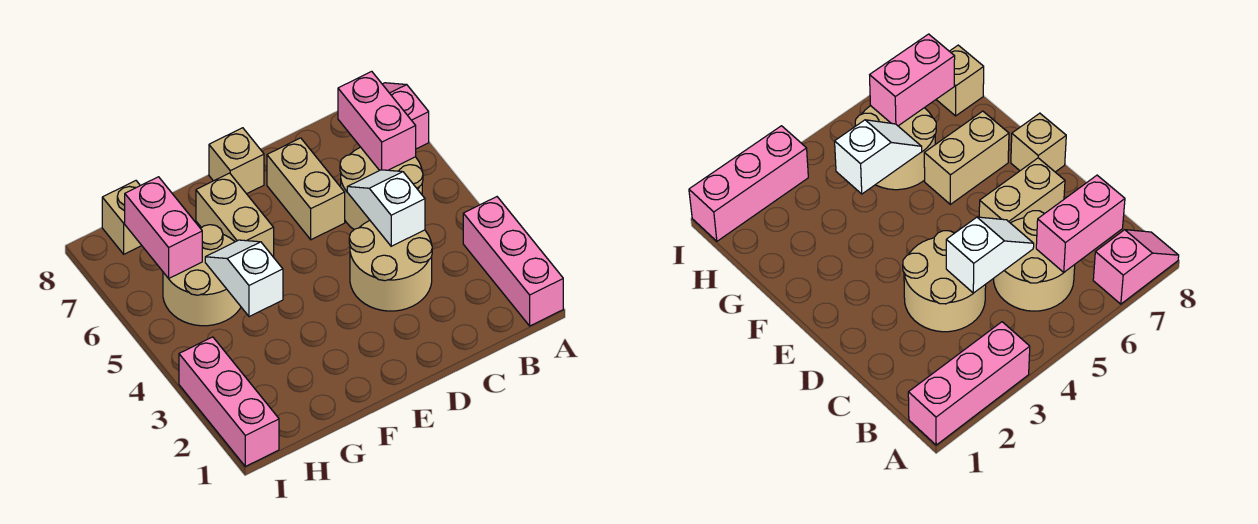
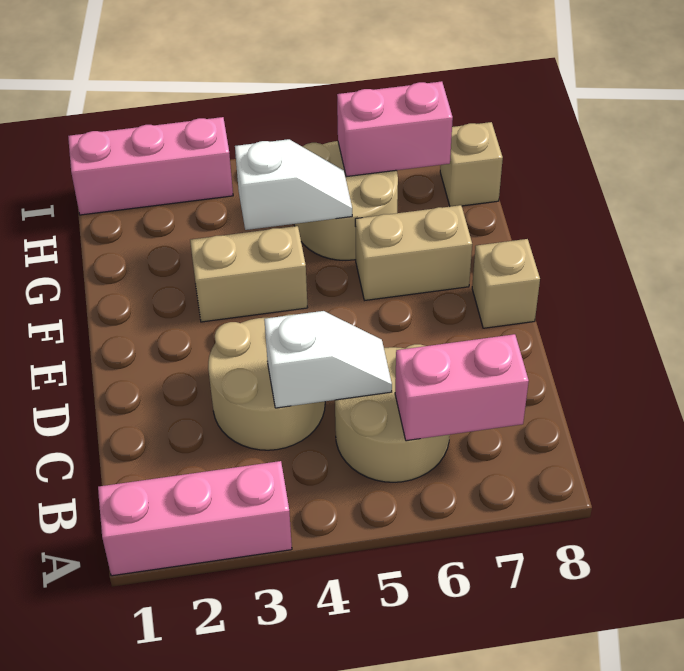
pink slope A7:A8 level 1 top 7 -> none
tan brick D6:D7 level 1 -> tan brick F3:F4 level 1

